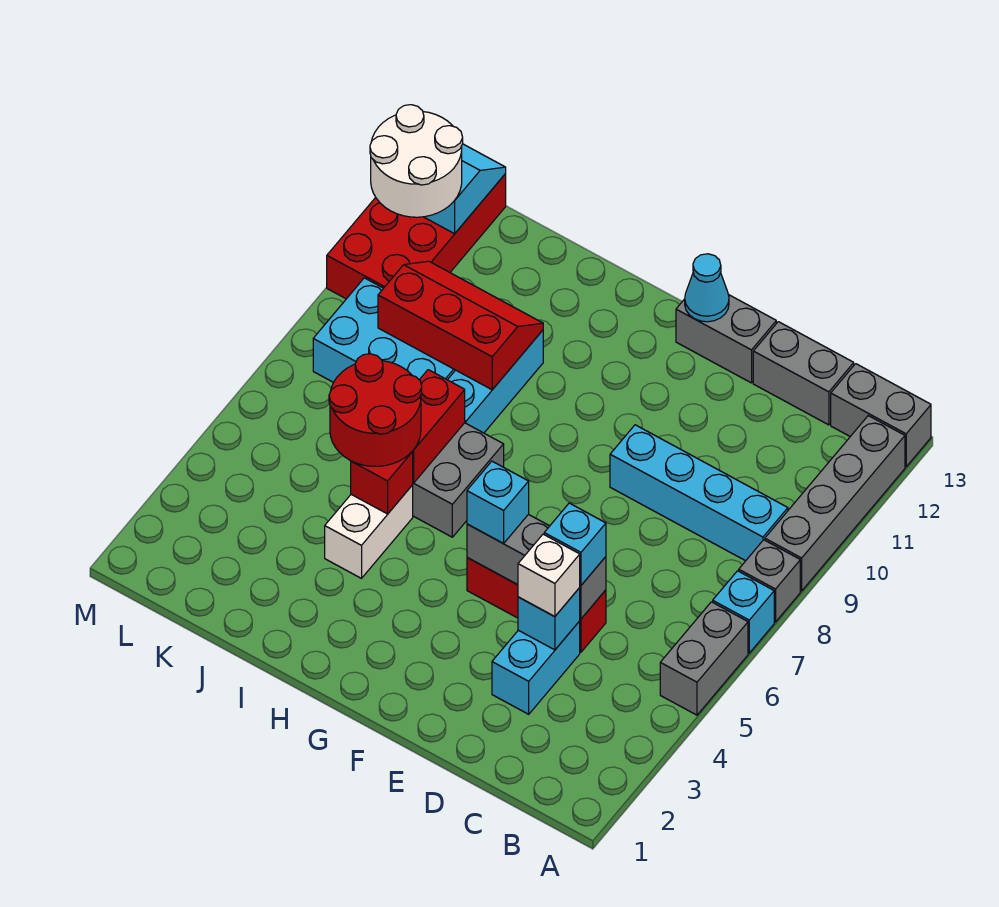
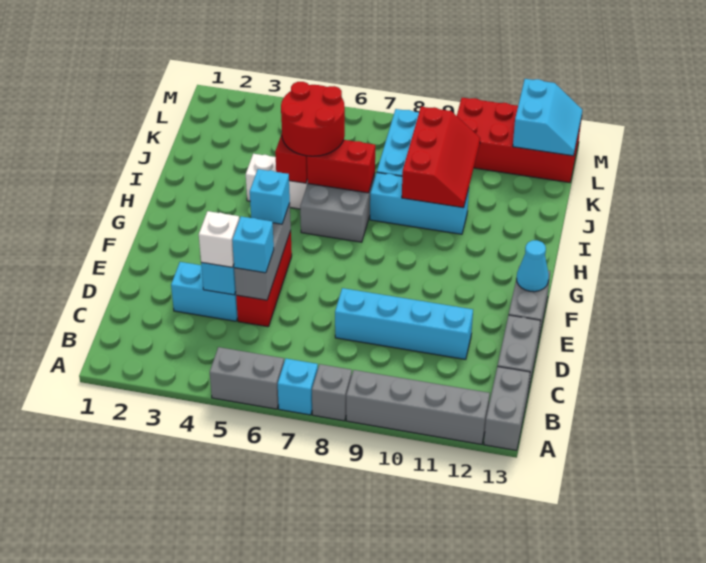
cyan brick B9:E9 level 1 -> cyan brick D8:D11 level 1
white round brick L11:M12 level 3 -> none

